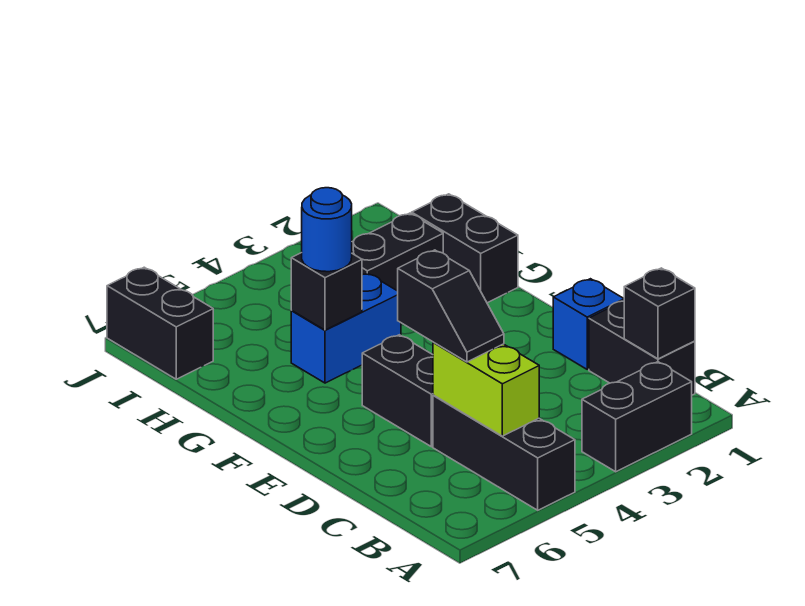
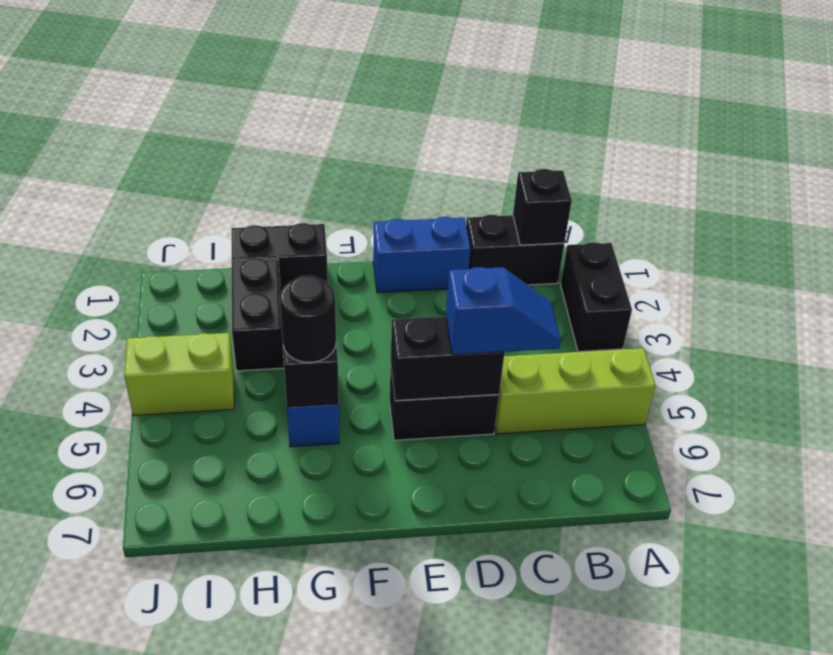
black brick A5:C5 level 1 -> lime brick A5:C5 level 1
lime brick B5:C5 level 2 -> lime brick I4:J4 level 1
black slope C5:D5 level 3 top D -> blue slope C5:D5 level 3 top D
blue brick D1 level 1 -> blue brick D1:E1 level 1
blue round brick G5 level 3 -> black round brick G5 level 3
black brick I7:J7 level 1 -> black brick D5:E5 level 2

